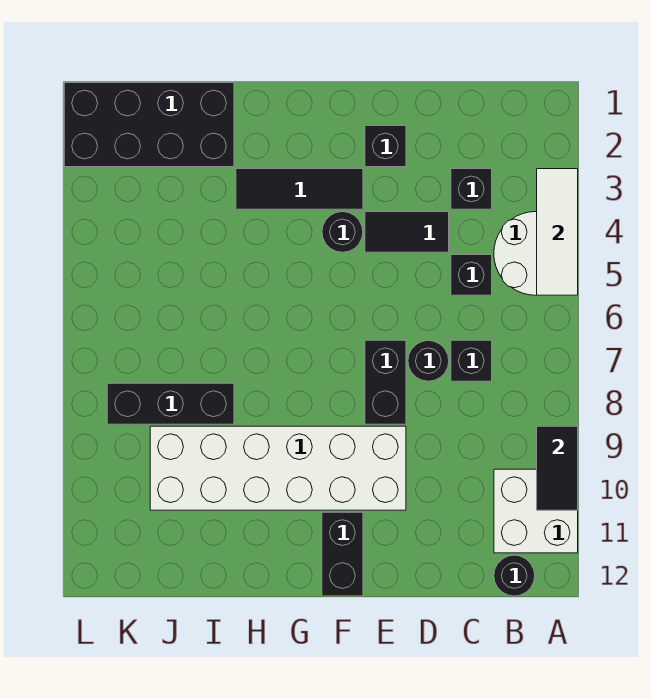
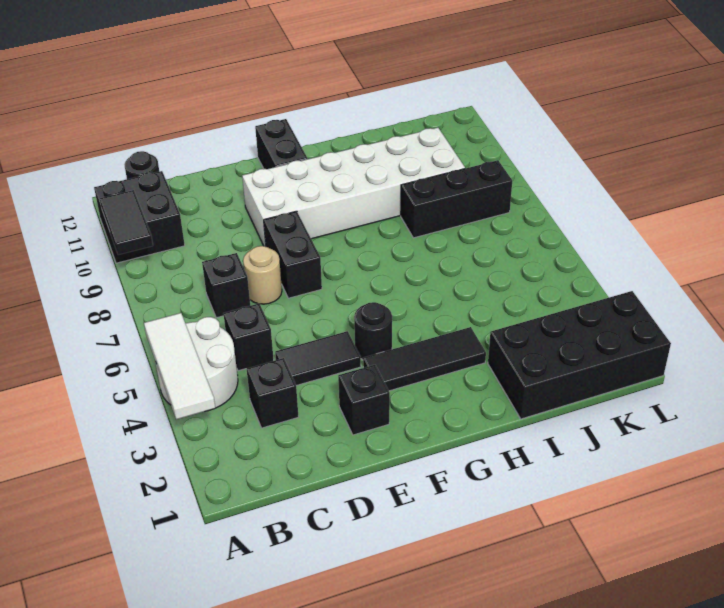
white brick A10:B11 level 1 -> black brick A10:B11 level 1
black round brick D7 level 1 -> tan round brick D7 level 1

